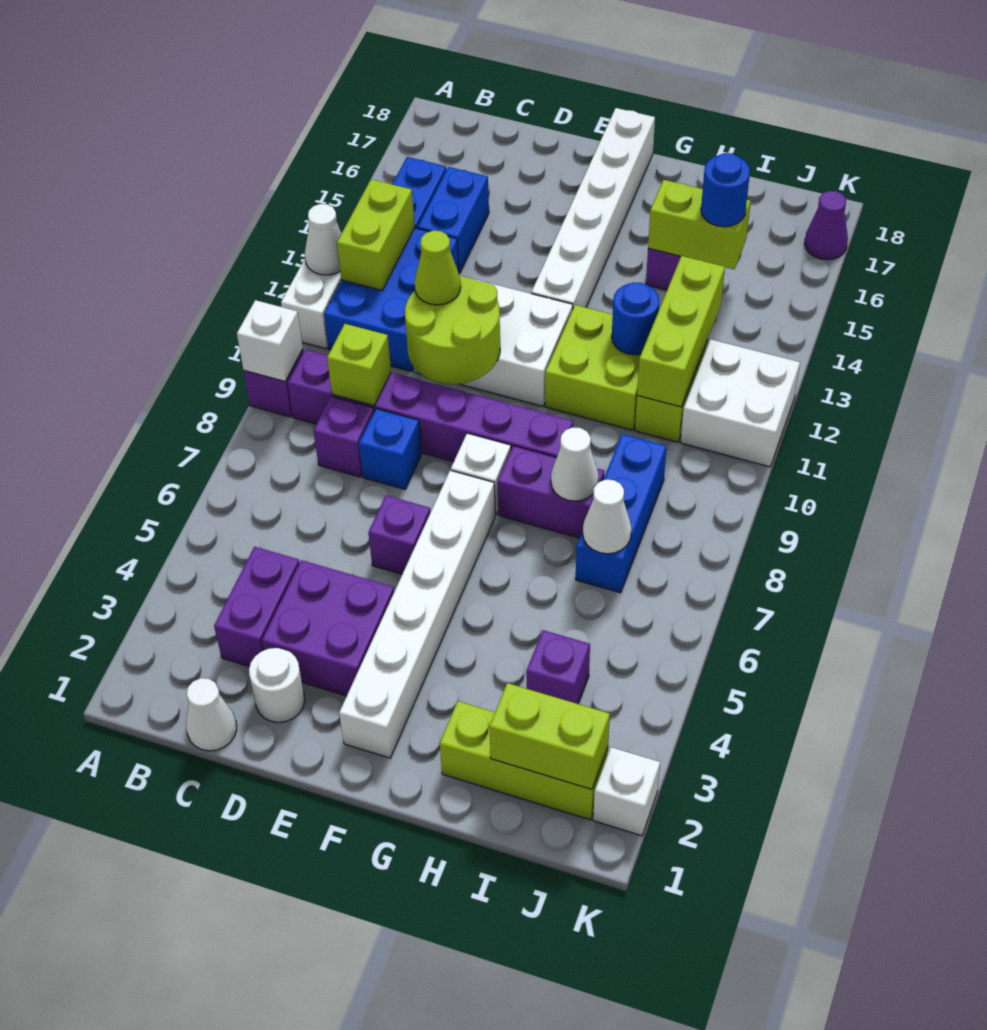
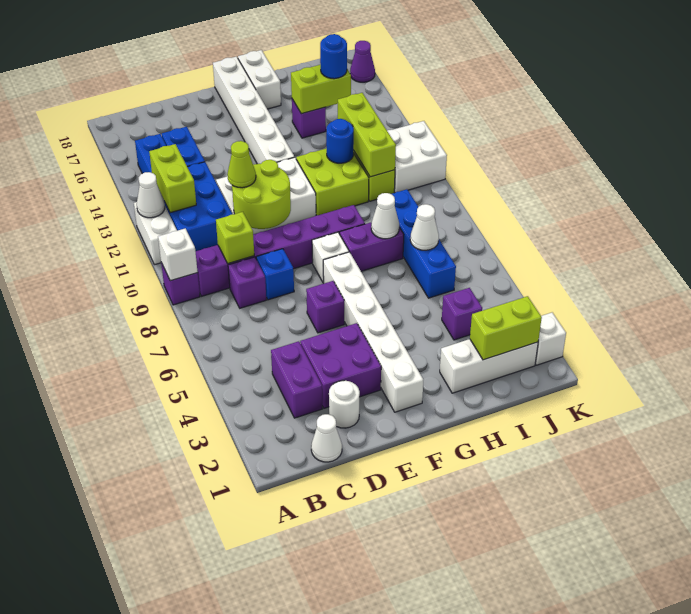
none -> white brick G17:G18 level 1
lime brick H2:J2 level 1 -> white brick H2:J2 level 1
blue brick I7:I9 level 1 -> blue brick I6:I9 level 1

